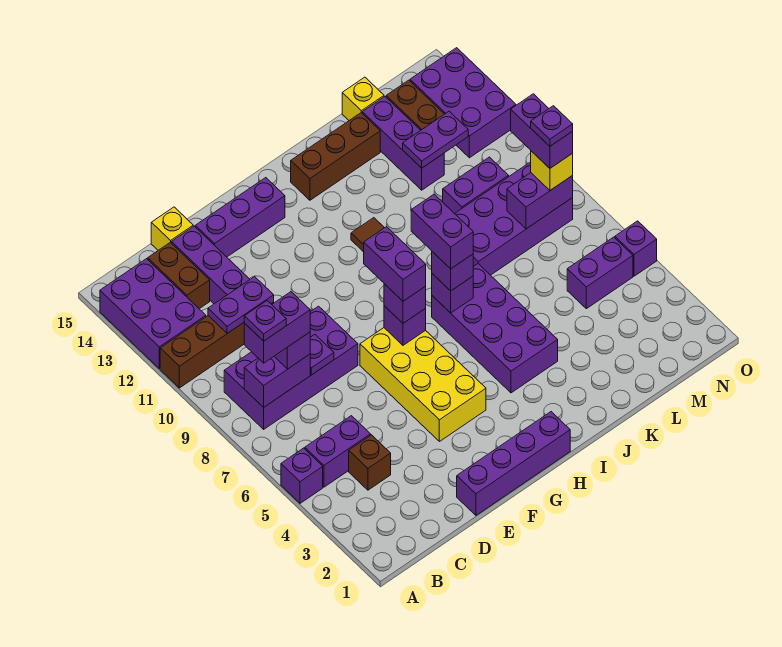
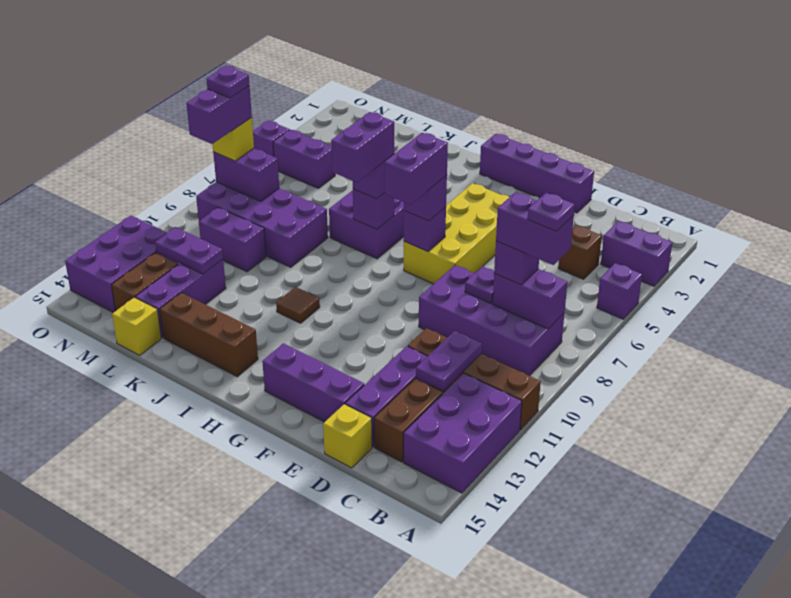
purple brick B5:C5 level 1 -> purple brick A3:B3 level 1
purple plate C11:D11 level 2 -> purple plate C11:C12 level 2

